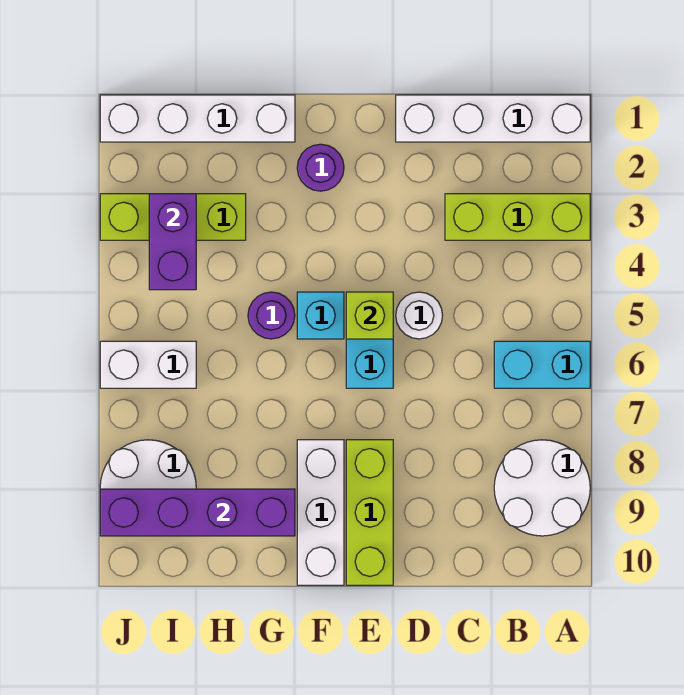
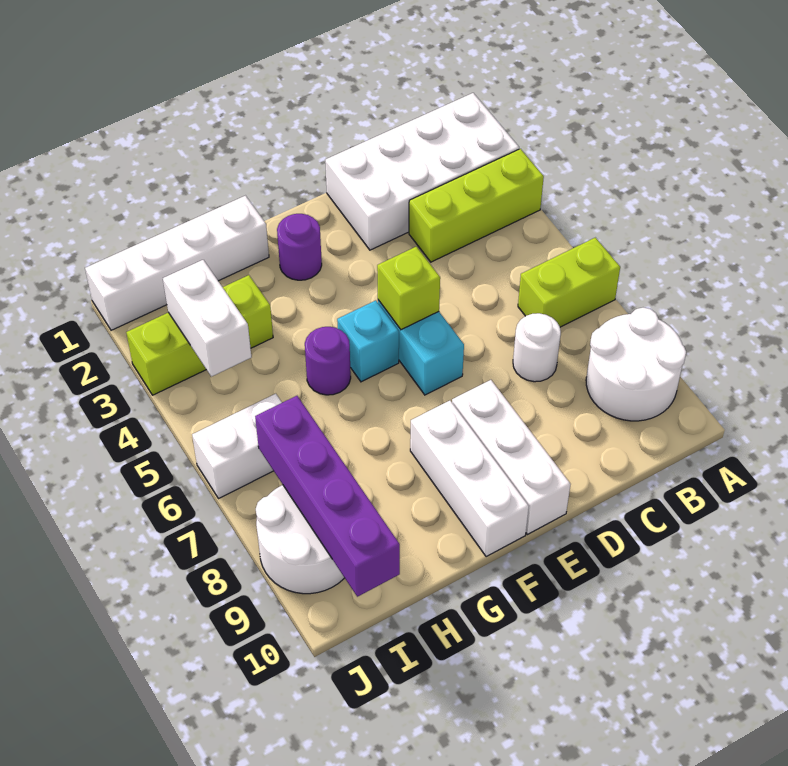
white brick A1:D1 level 1 -> white brick A1:D2 level 1
cyan brick A6:B6 level 1 -> lime brick A6:B6 level 1
white round brick D5 level 1 -> white round brick C7 level 1
lime brick E8:E10 level 1 -> white brick E8:E10 level 1
purple brick G9:J9 level 2 -> purple brick I7:I10 level 2
purple brick I3:I4 level 2 -> white brick I3:I4 level 2

